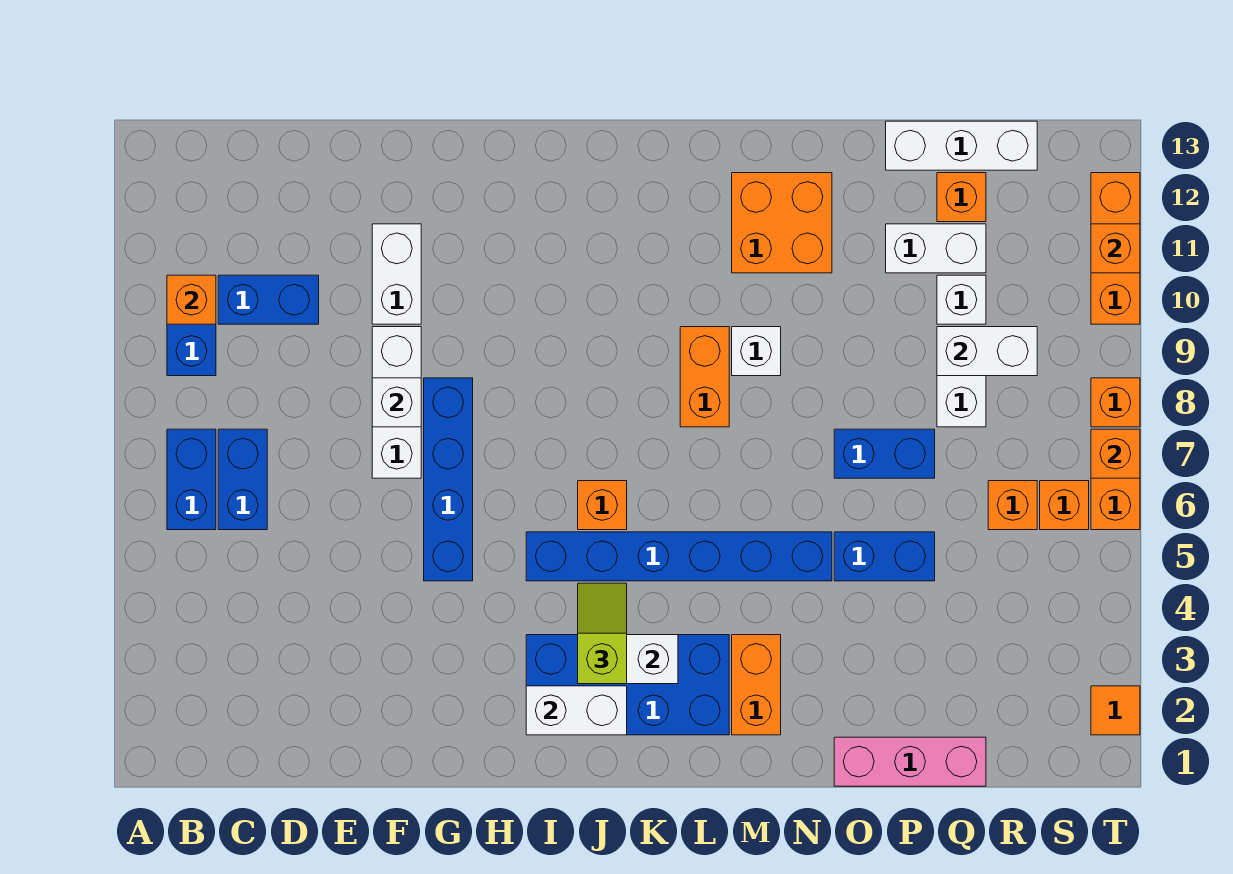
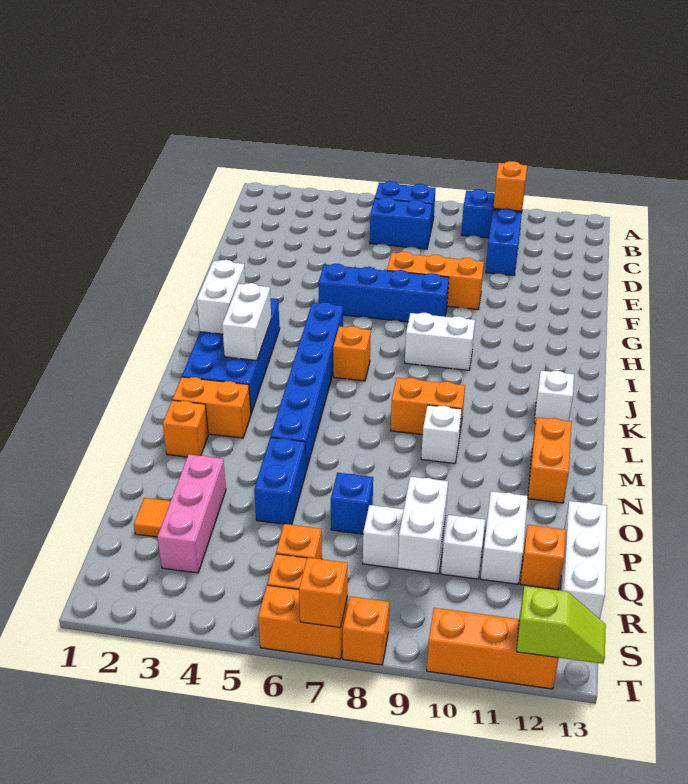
white brick F7:F9 level 1 -> orange brick F7:F9 level 1
white brick F8 level 2 -> white brick K12 level 1
white brick F10:F11 level 1 -> white brick I8:I9 level 1
lime slope J3:J4 level 3 top 3 -> lime slope T12:T13 level 2 top 12
orange brick M11:N12 level 1 -> orange brick M12:N12 level 1
pink brick O1:Q1 level 1 -> pink brick P3:R3 level 1
blue brick O7:P7 level 1 -> blue brick P7 level 1
orange tile T2 level 1 -> orange tile Q2 level 1
orange brick T11 level 2 -> orange brick N2 level 1

